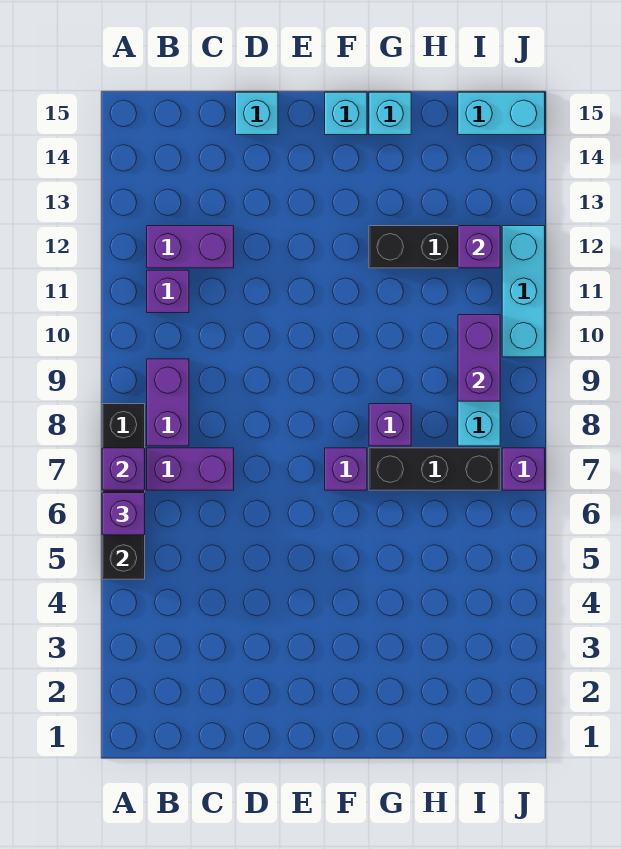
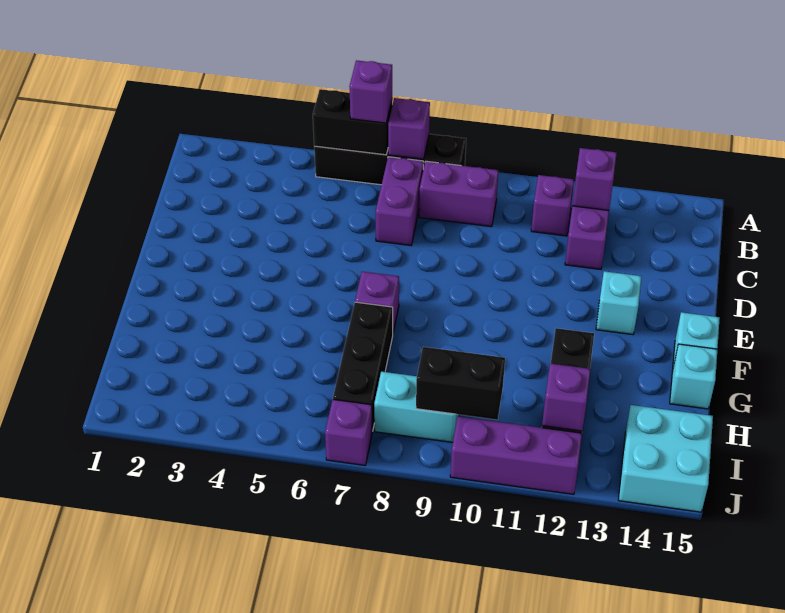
cyan brick D15 level 1 -> cyan brick E13 level 1
purple brick G8 level 1 -> purple brick B12 level 2
purple brick I9:I10 level 2 -> black brick I9:I10 level 2
cyan brick I15:J15 level 1 -> cyan brick I14:J15 level 1
cyan brick J10:J12 level 1 -> purple brick J10:J12 level 1

